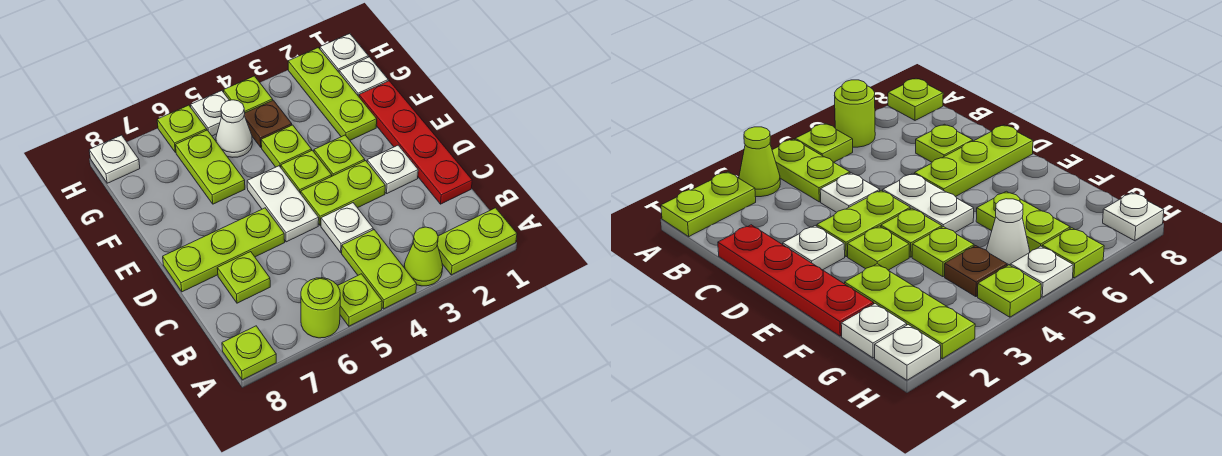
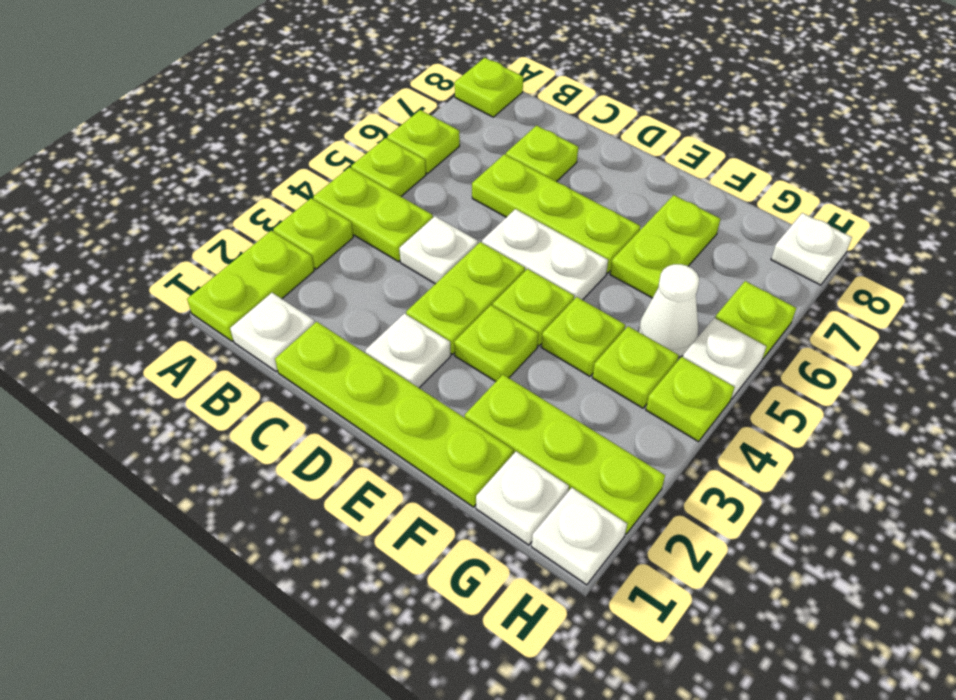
lime cone A3 level 1 -> lime plate A3 level 1
lime round brick A6 level 1 -> lime plate A6 level 1
none -> white plate B1 level 1
red plate C1:F1 level 1 -> lime plate C1:F1 level 1
lime plate D6:D8 level 1 -> lime plate C6:E6 level 1
lime plate F6:G6 level 1 -> lime plate F6:F7 level 1
brown plate G4 level 1 -> lime plate G4 level 1

